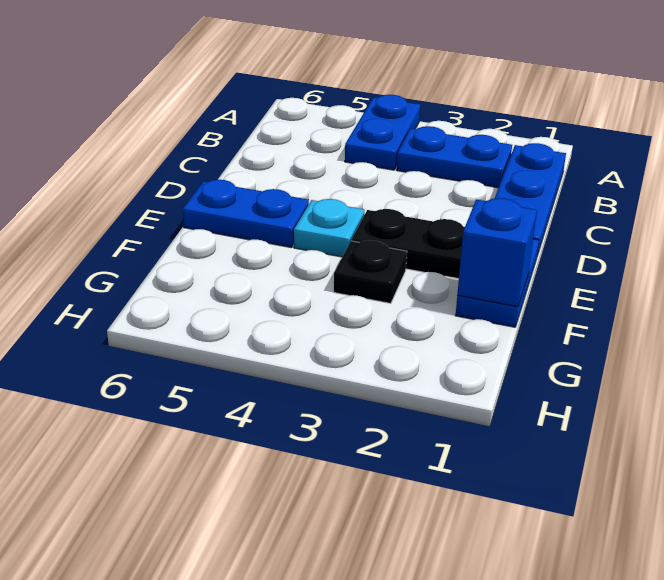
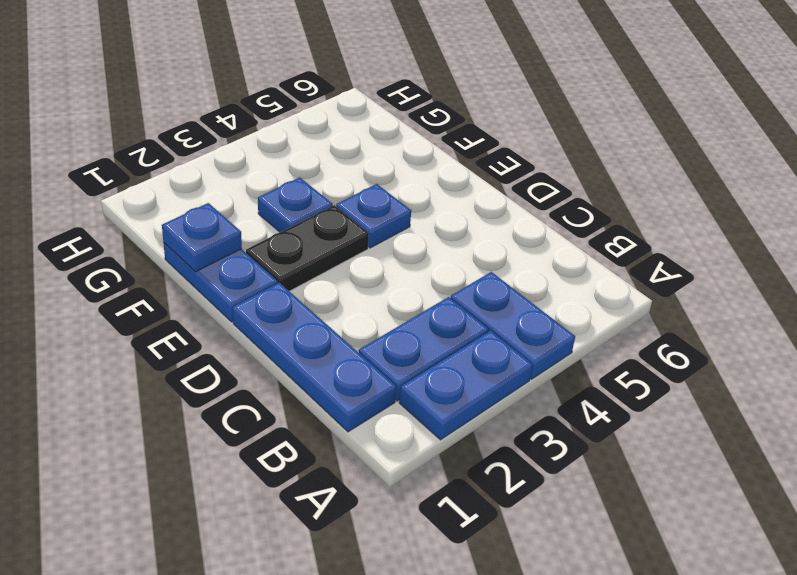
cyan plate E4 level 1 -> blue plate E4 level 1
blue plate E5:E6 level 1 -> blue plate A2:A3 level 1
blue brick F1 level 2 -> blue plate F1 level 2
black plate F3 level 1 -> blue plate F3 level 1

